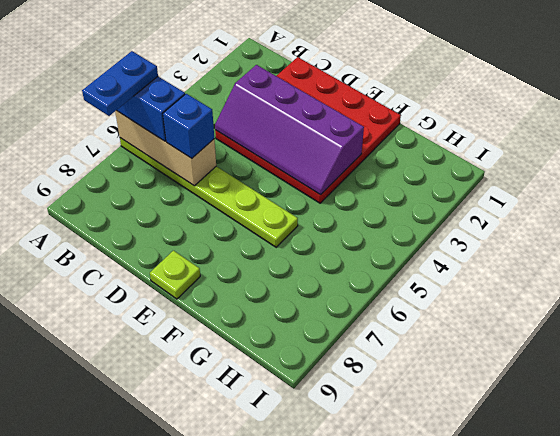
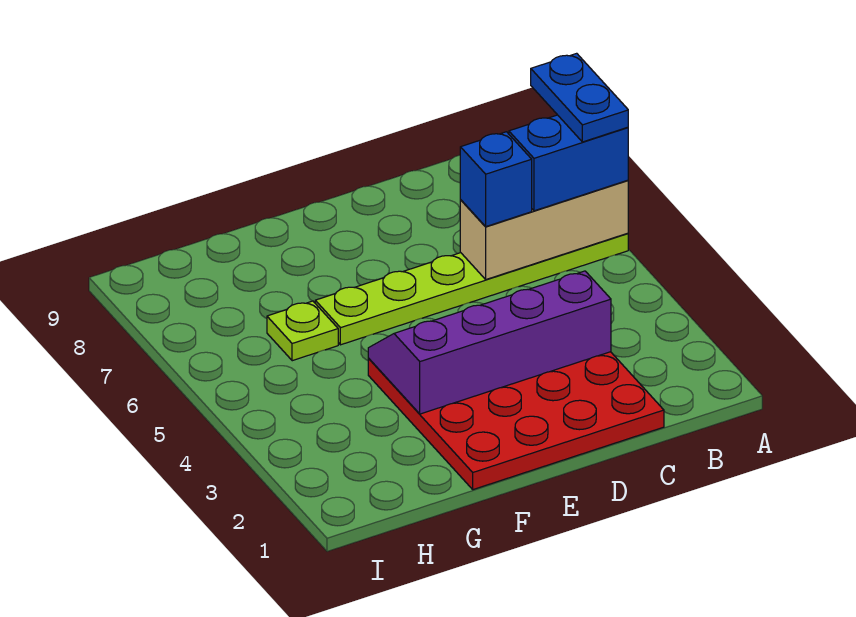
lime plate E9 level 1 -> lime plate G6 level 1

